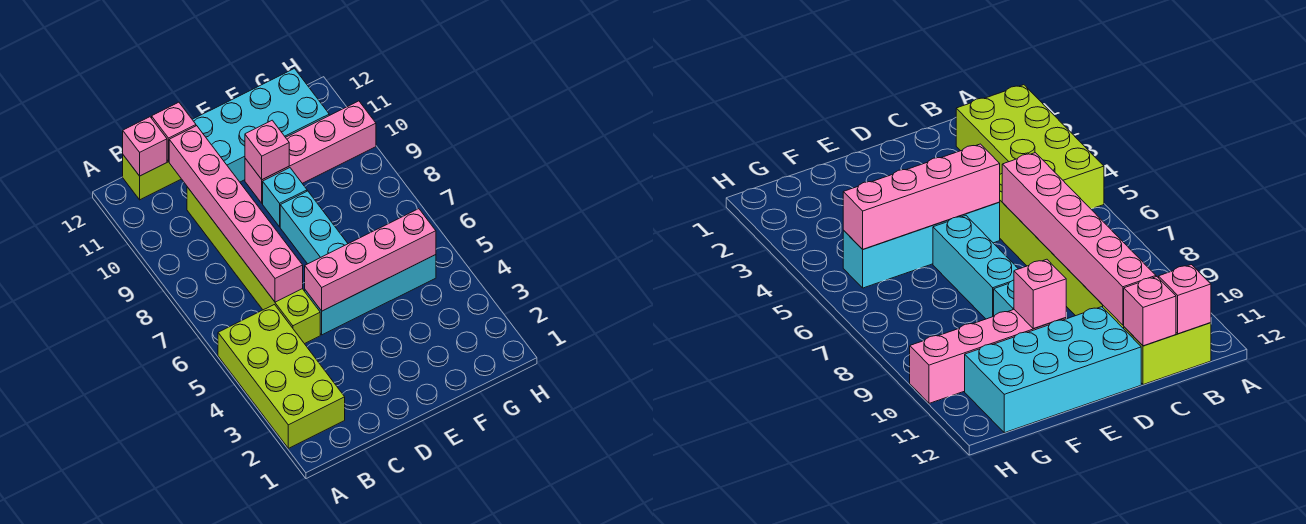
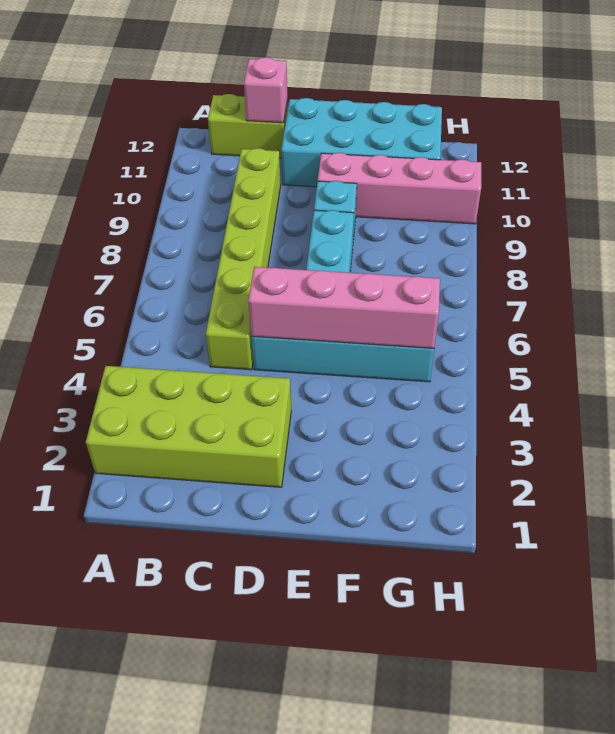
lime brick A2:B5 level 1 -> lime brick A2:D3 level 1
pink brick B12 level 2 -> none
pink brick C6:C11 level 2 -> none
pink brick E10 level 2 -> none

